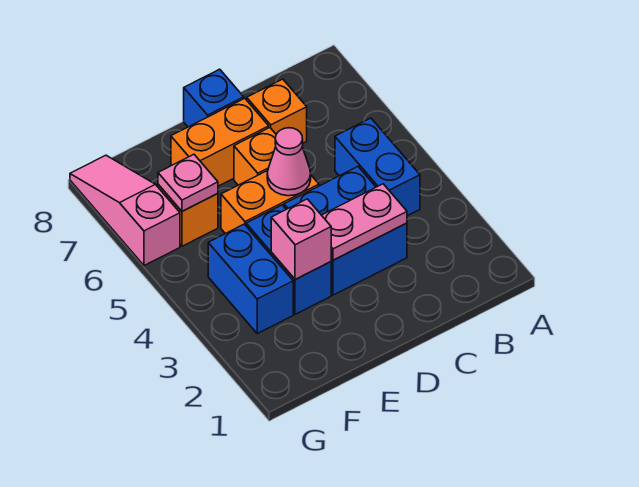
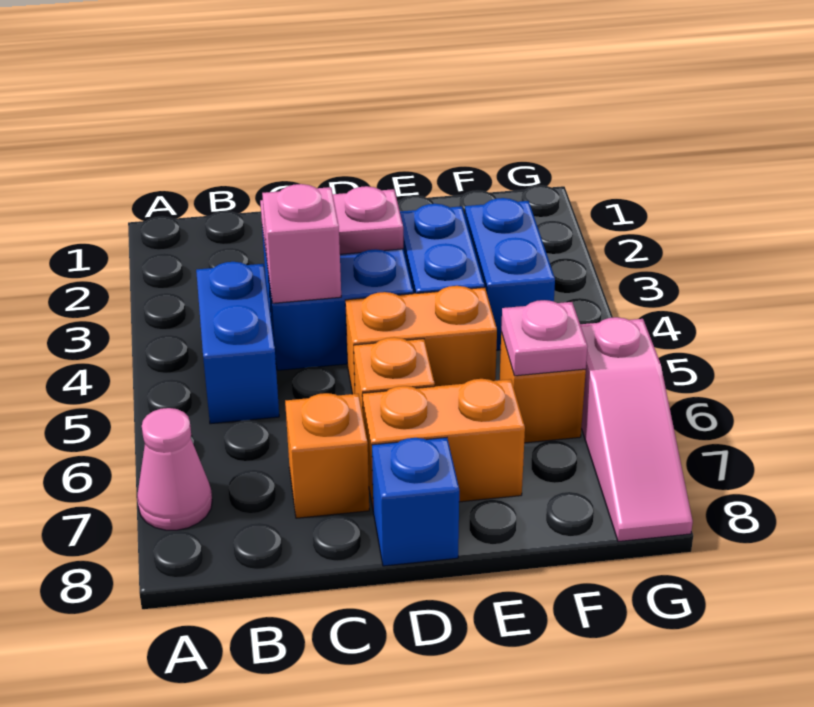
pink cone D5 level 2 -> pink cone A7 level 1
pink brick E3 level 2 -> pink brick C4 level 2

